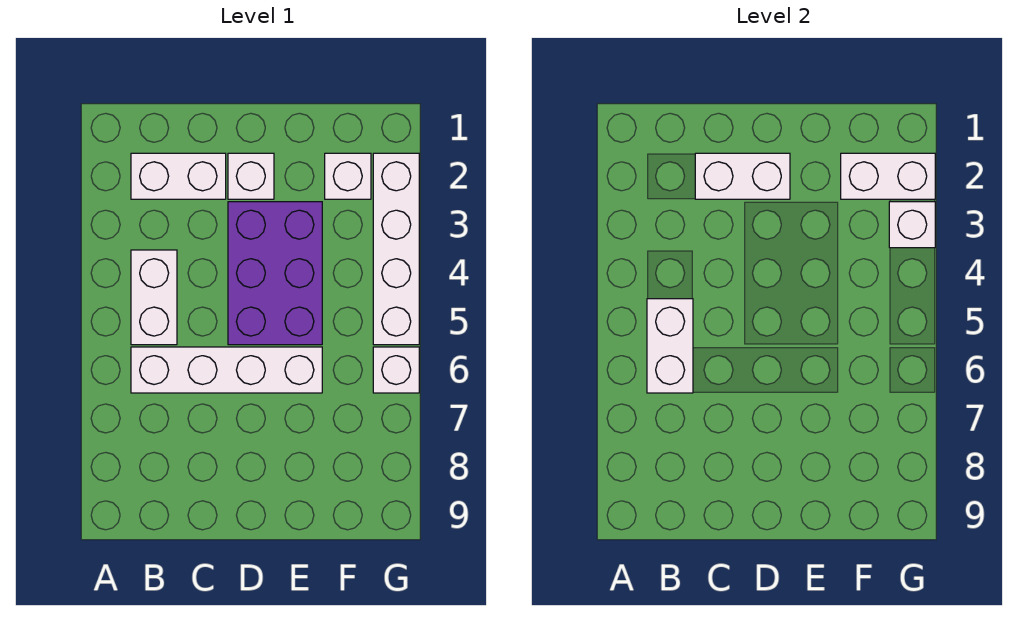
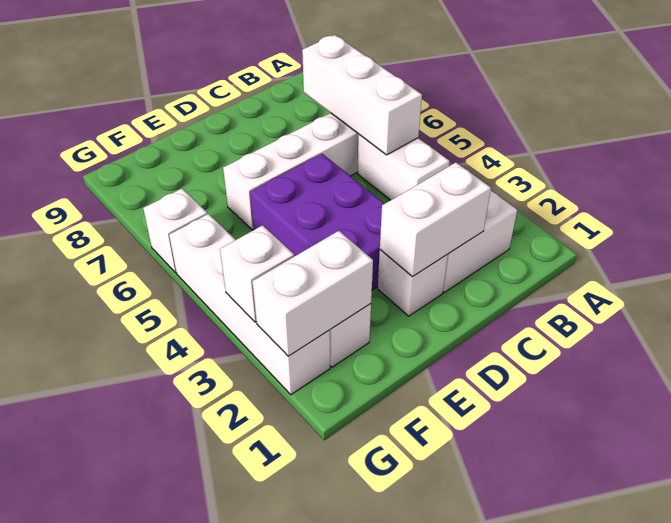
white brick B5:B6 level 2 -> white brick B5:B7 level 2

